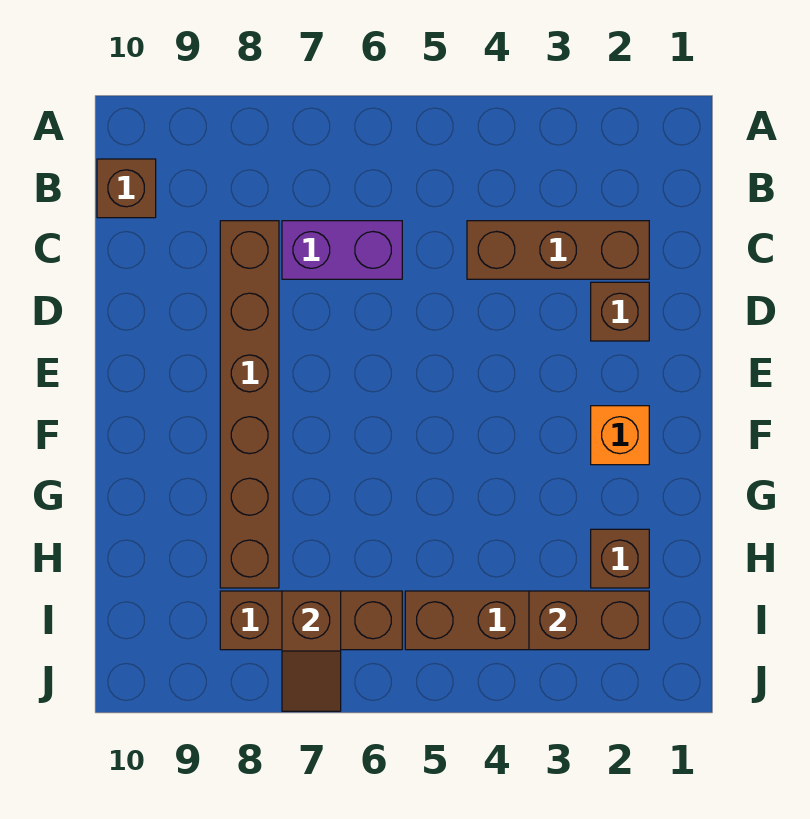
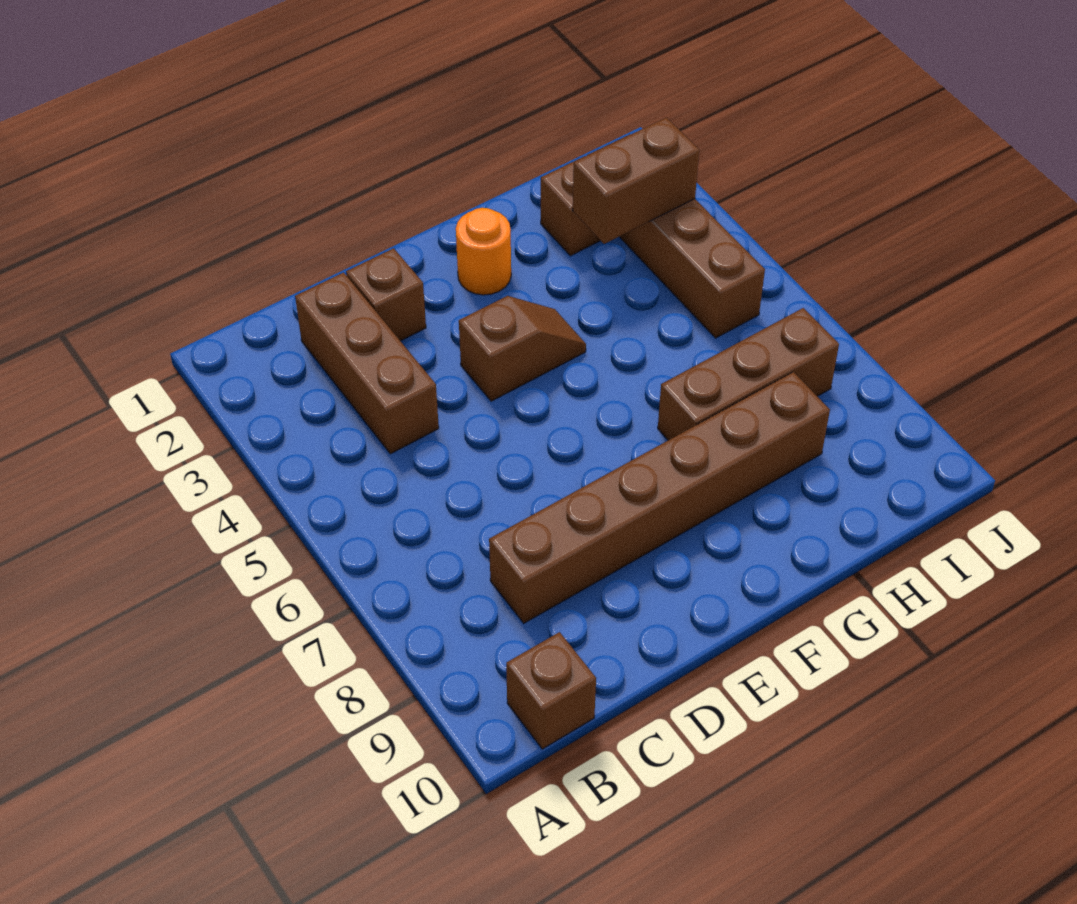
purple brick C6:C7 level 1 -> none
orange brick F2 level 1 -> orange round brick F2 level 1
brown brick I2:I3 level 2 -> brown brick H3:I3 level 2
brown brick I6:I8 level 1 -> brown brick G7:I7 level 1
brown slope I7:J7 level 2 top I -> brown slope E4:F4 level 1 top E

